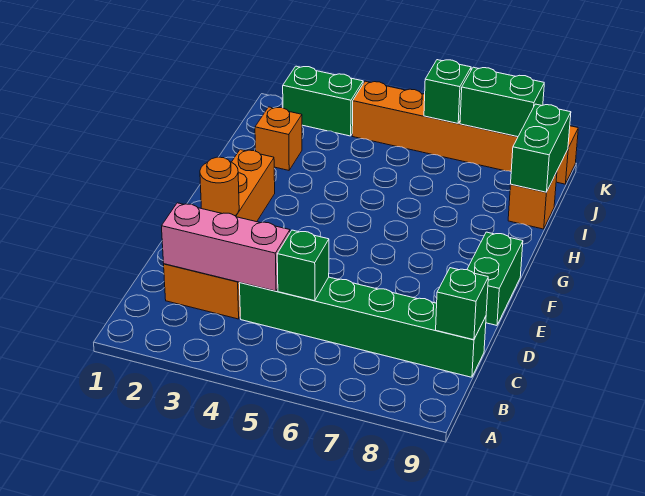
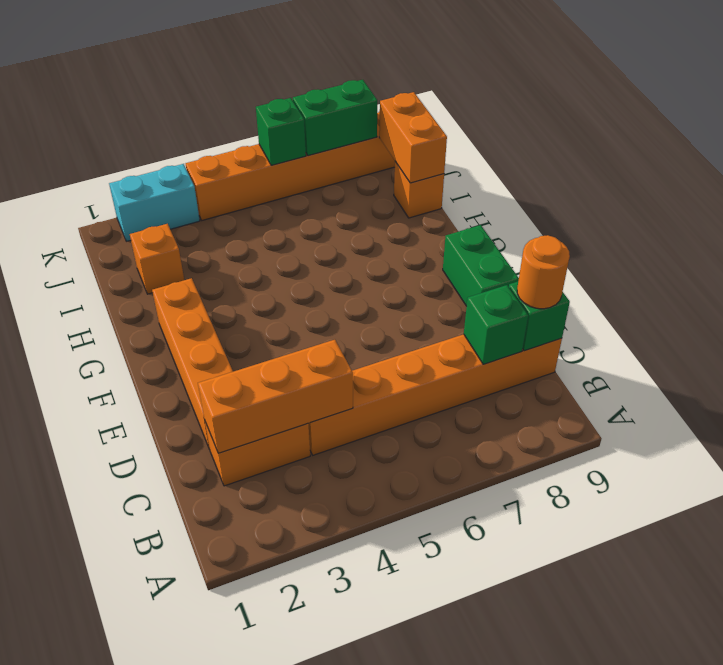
pink brick C2:C4 level 2 -> orange brick C2:C4 level 2
green brick C4:C9 level 1 -> orange brick C4:C9 level 1
green brick C5 level 2 -> green brick C8 level 2
orange round brick E2 level 2 -> orange round brick C9 level 3
green brick I9:J9 level 2 -> orange brick I9:J9 level 2
green brick K2:K3 level 1 -> cyan brick K2:K3 level 1

